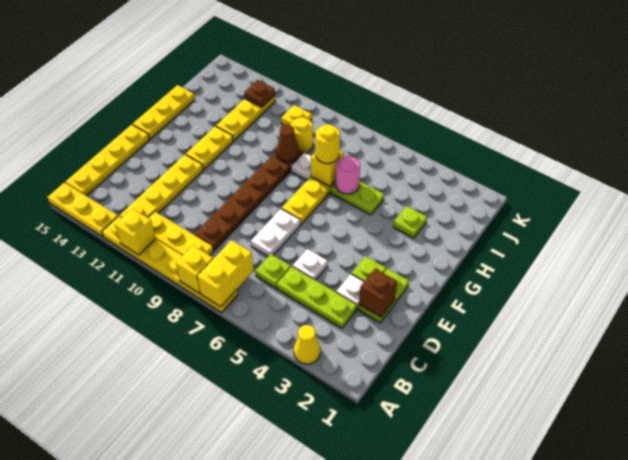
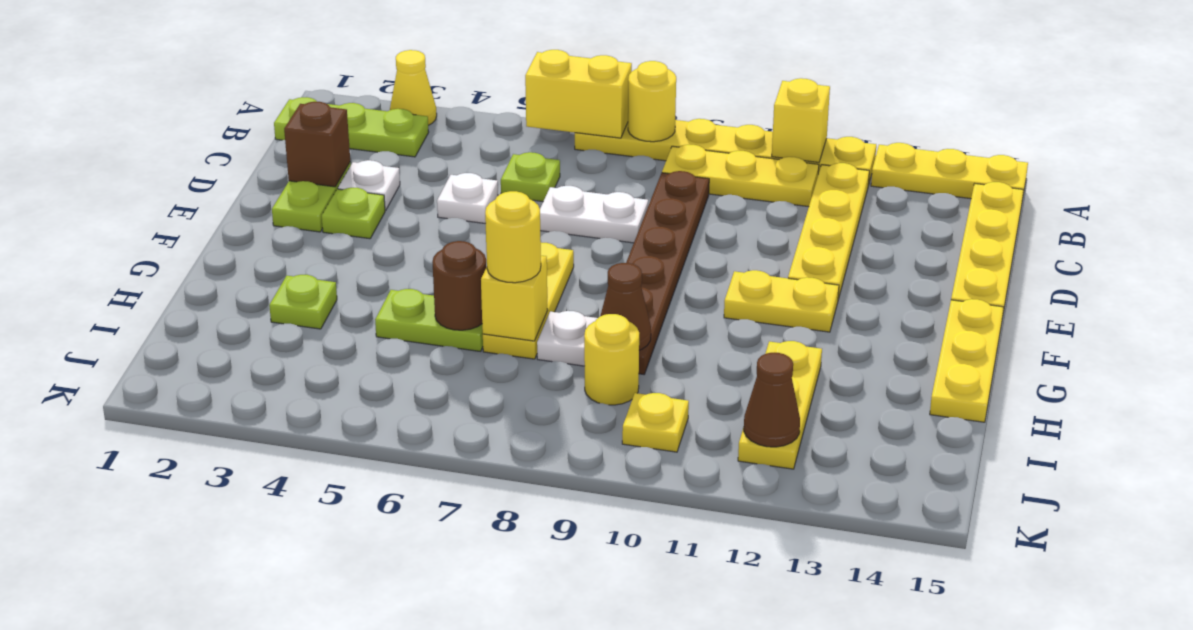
yellow brick A7:B7 level 2 -> yellow brick A6:A7 level 2
yellow brick A8 level 2 -> yellow round brick A8 level 2
lime plate C3:C5 level 1 -> lime plate B1:B3 level 1
white plate D7:E7 level 1 -> white plate D7:D8 level 1
yellow plate F12:G12 level 1 -> yellow plate F11:F12 level 1
pink round brick H6 level 2 -> brown round brick H6 level 2
brown plate J12 level 2 -> brown cone J12 level 2

